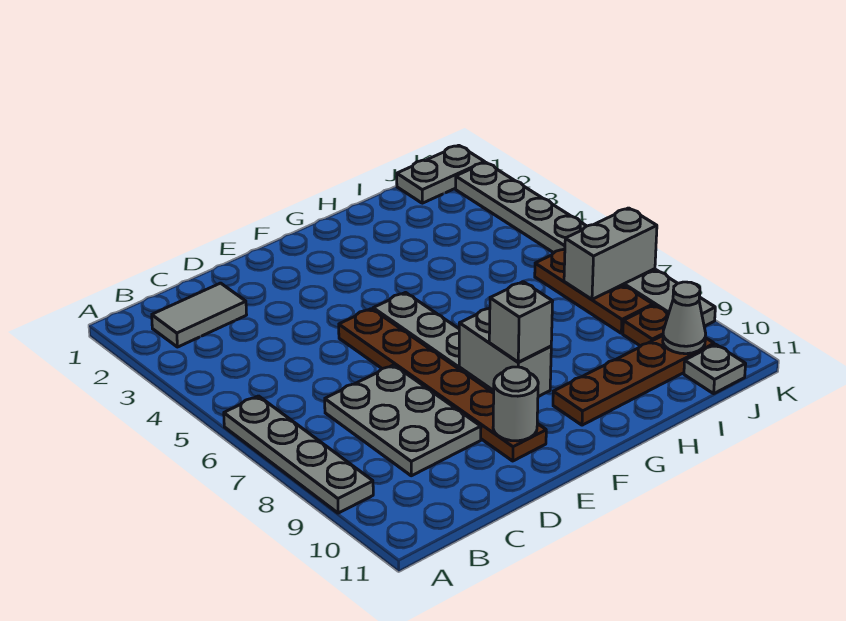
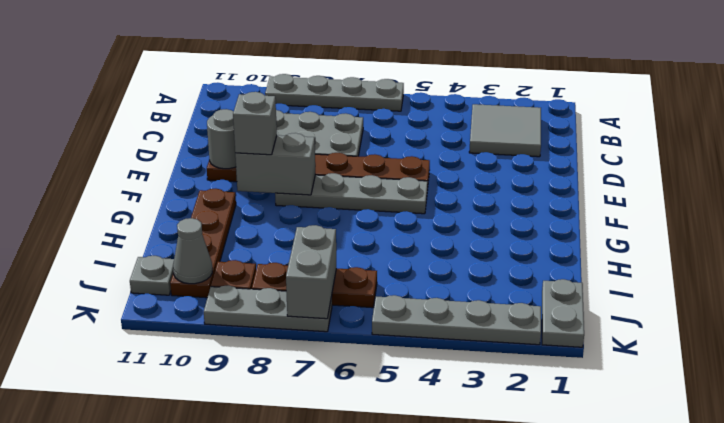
grey tile B2:C2 level 1 -> grey tile B2:C3 level 1

